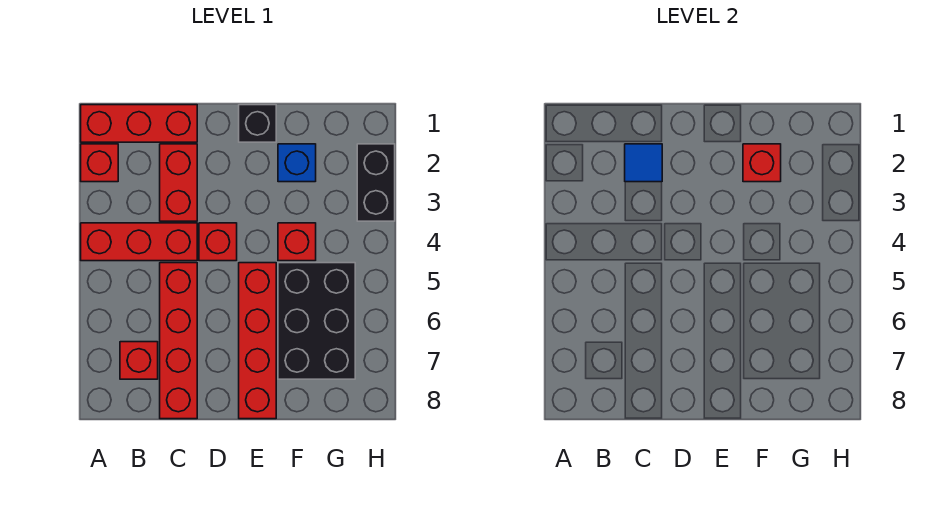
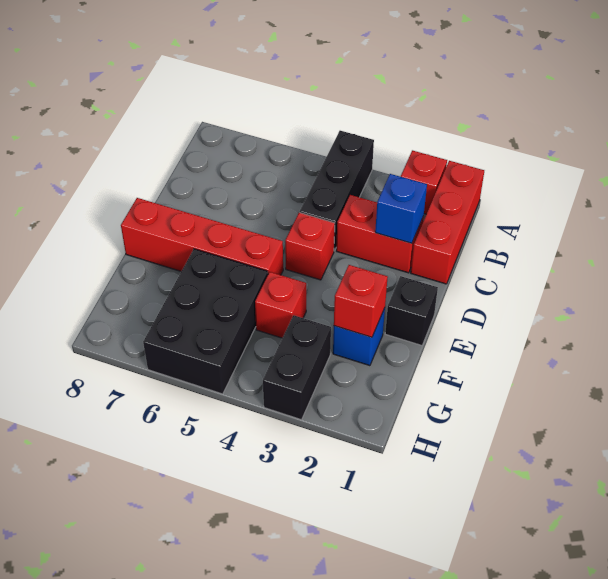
red brick A4:C4 level 1 -> black brick A4:C4 level 1
red brick B7 level 1 -> none
blue tile C2 level 2 -> blue brick C2 level 2
red brick C5:C8 level 1 -> none
black brick F5:G7 level 1 -> black brick F5:H6 level 1
black brick H2:H3 level 1 -> black brick G3:H3 level 1

